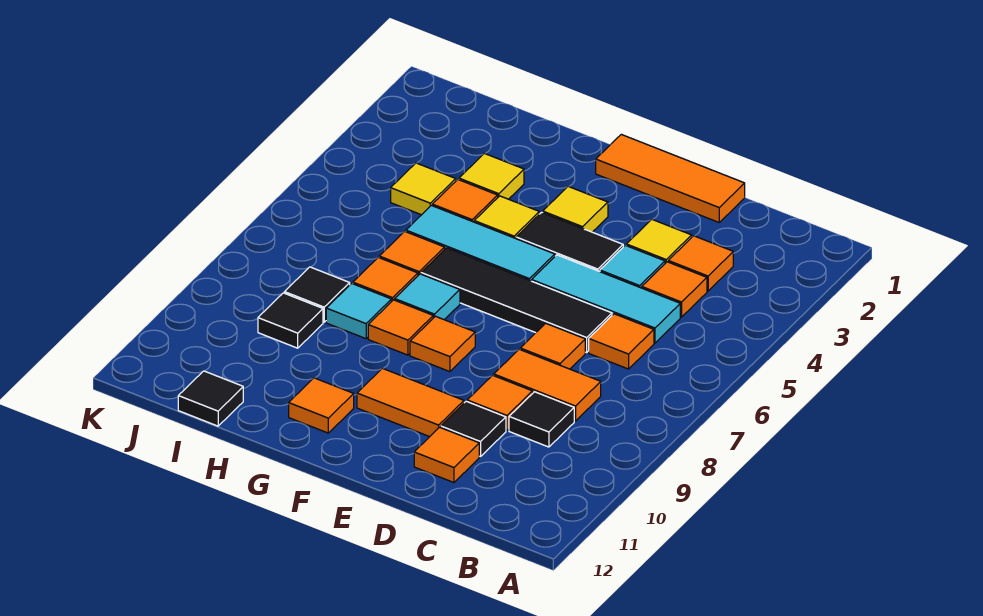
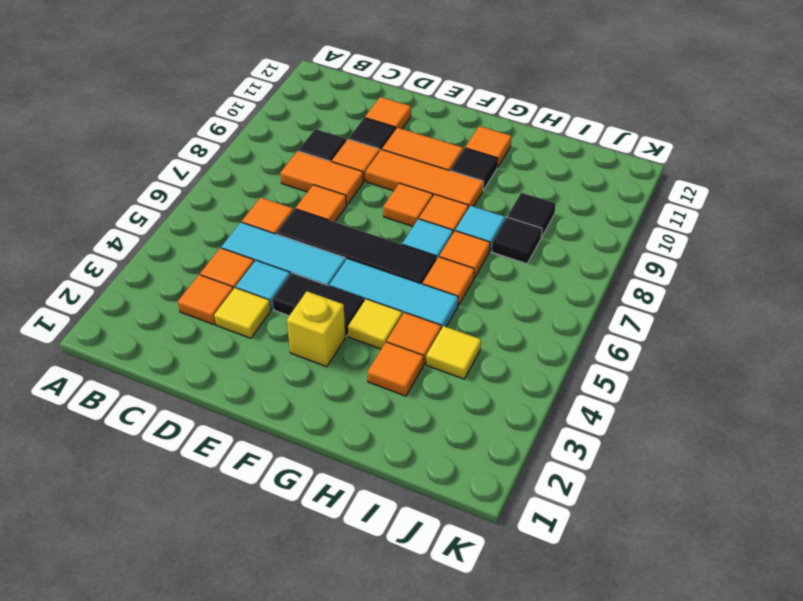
orange tile D1:F1 level 1 -> orange tile E9:G9 level 1
yellow tile F3 level 1 -> yellow brick F3 level 1
yellow tile H3 level 1 -> orange tile H3 level 1
black tile I12 level 1 -> black tile G10 level 1

